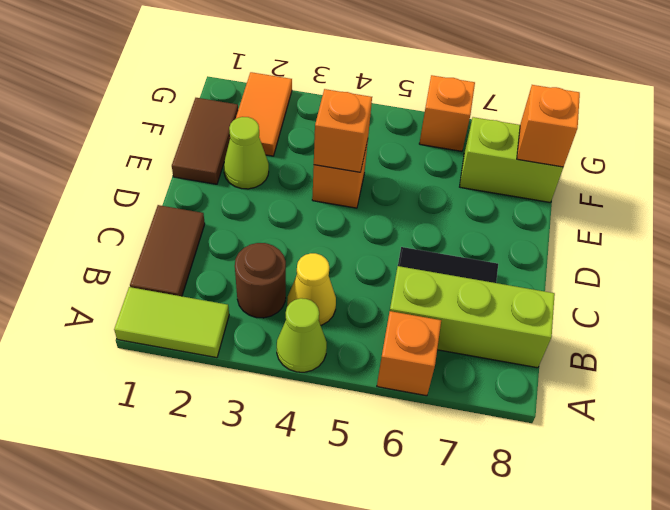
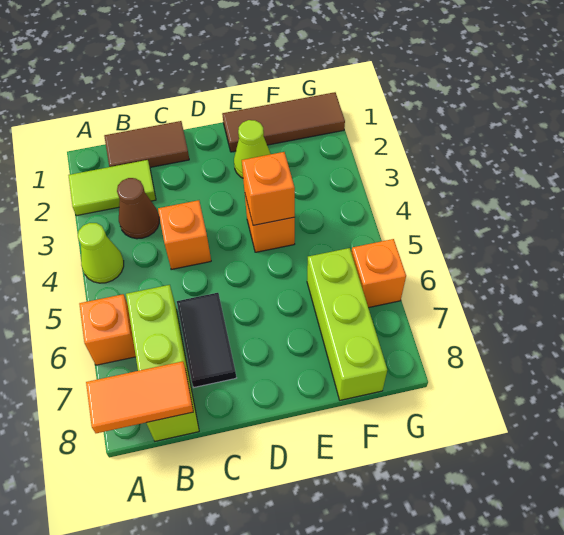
lime tile A1:A2 level 1 -> lime tile A2:B2 level 1
brown round brick B3 level 1 -> brown cone B3 level 1
yellow cone B4 level 1 -> none
brown tile E1:F1 level 1 -> brown tile E1:G1 level 1
orange tile F2:G2 level 1 -> orange tile A8:B8 level 2
lime brick F7:F8 level 1 -> lime brick F6:F8 level 1
orange brick F8 level 2 -> orange brick C4 level 1

